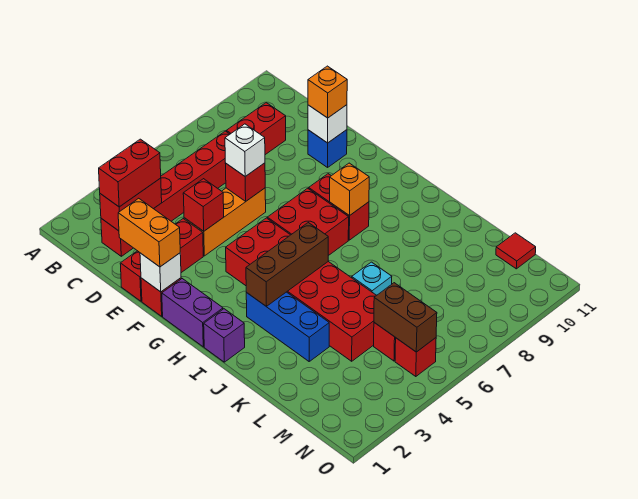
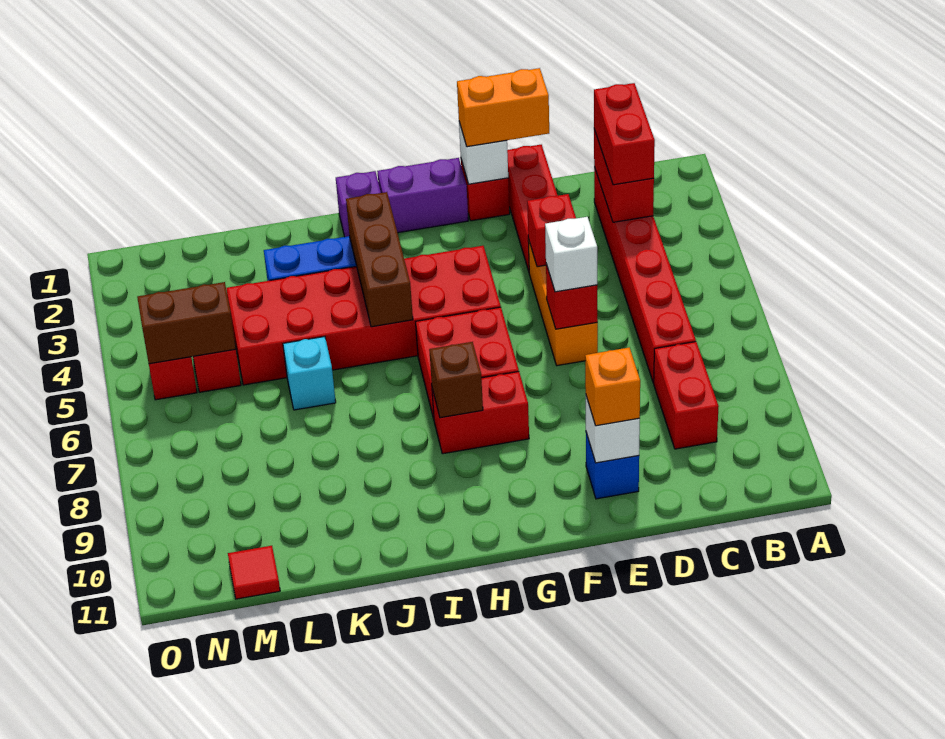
orange brick H8 level 2 -> brown brick H8 level 2

